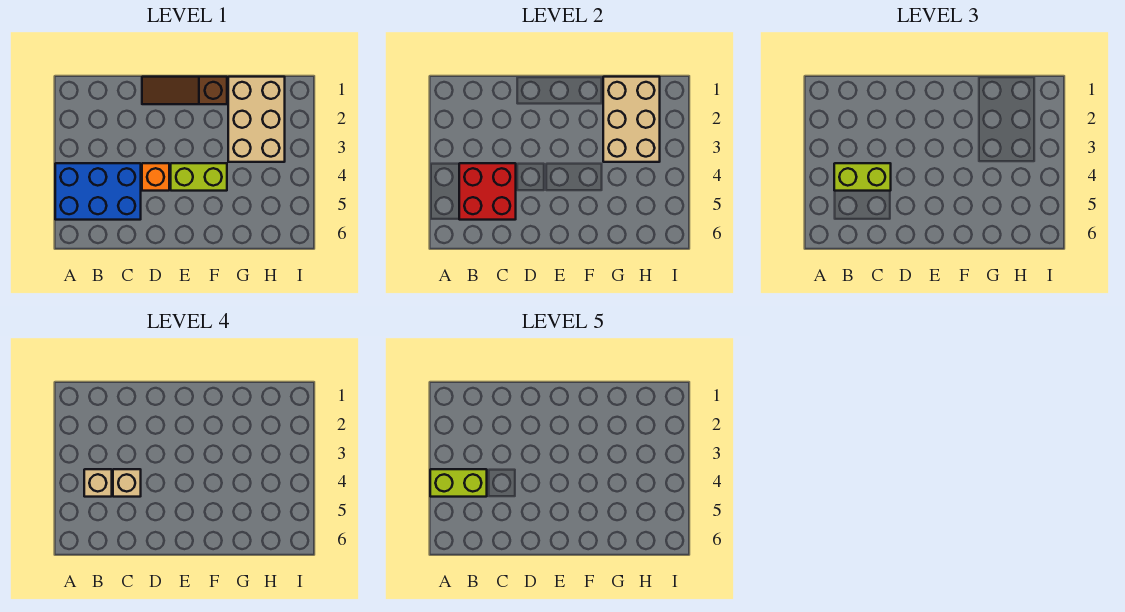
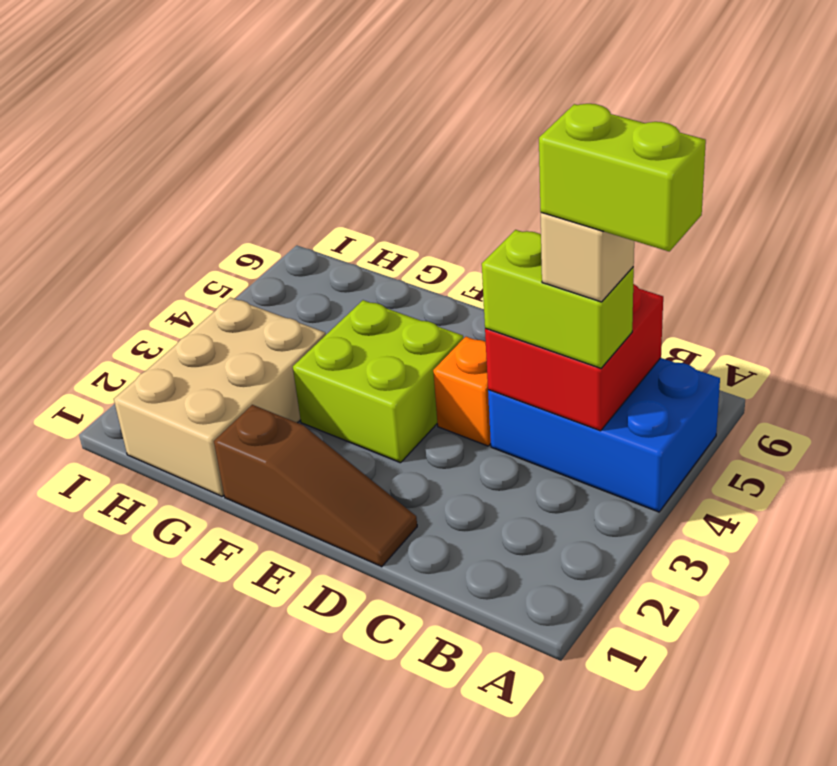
tan brick C4 level 4 -> none
lime brick E4:F4 level 1 -> lime brick E3:F4 level 1
tan brick G1:H3 level 2 -> none

